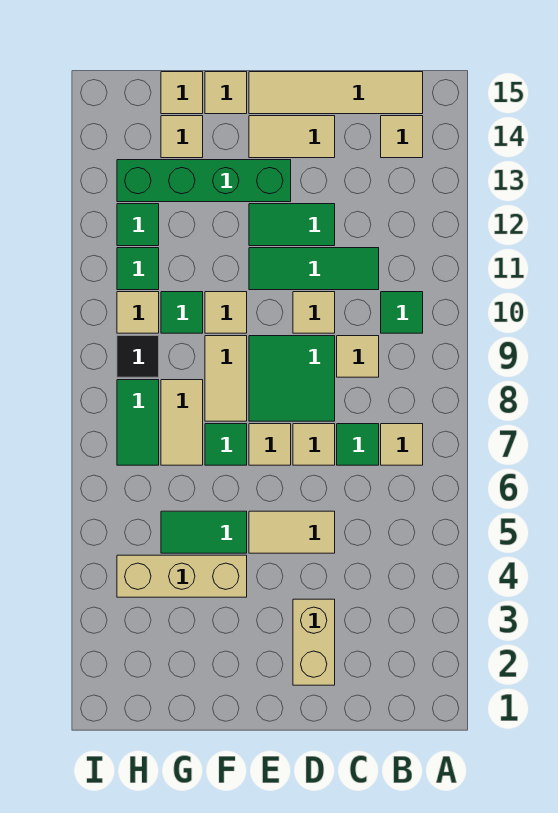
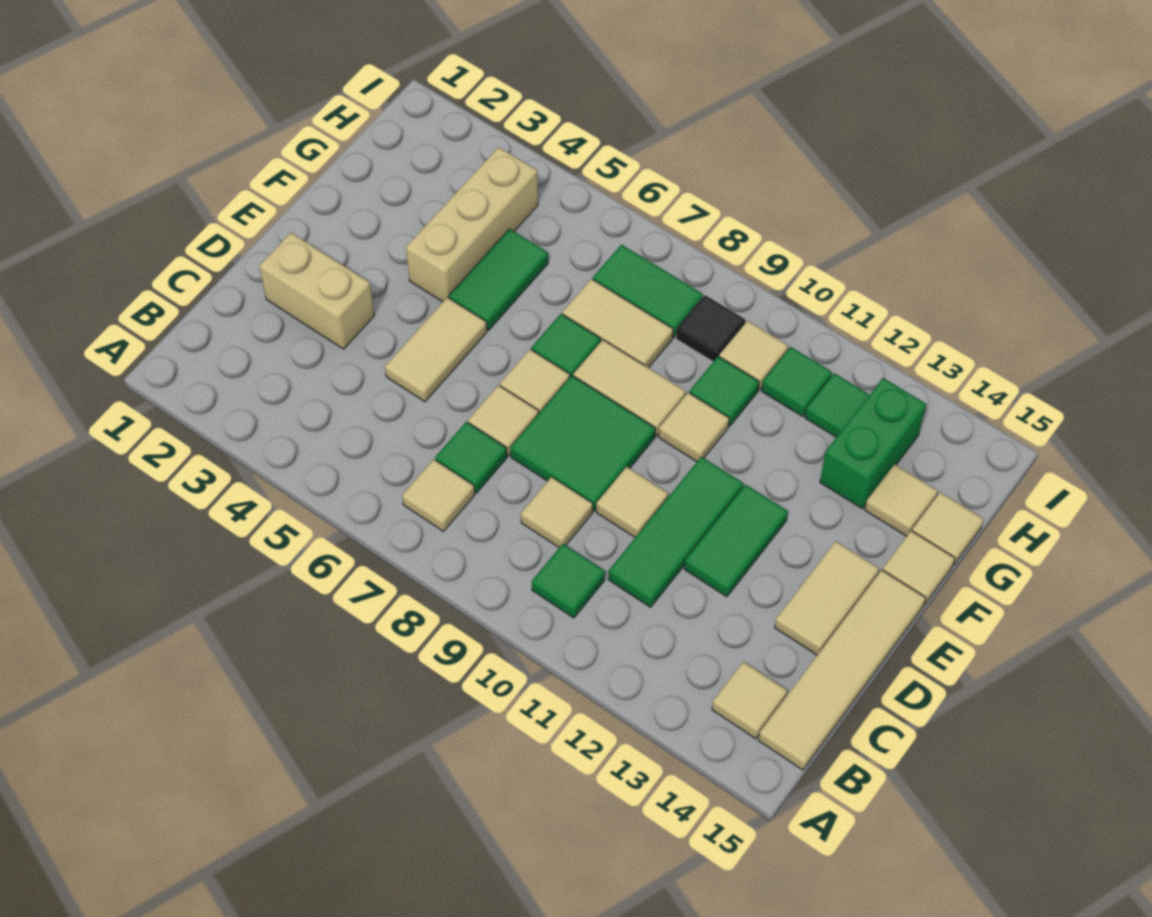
green brick E13:H13 level 1 -> green brick G13:H13 level 1

